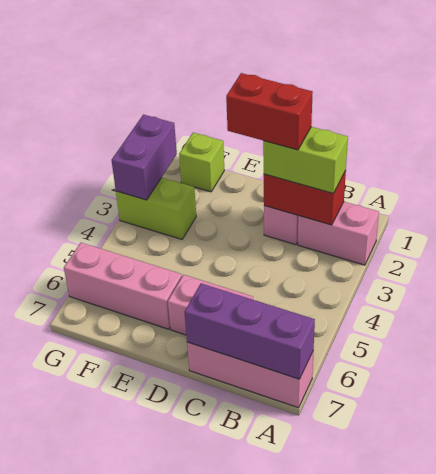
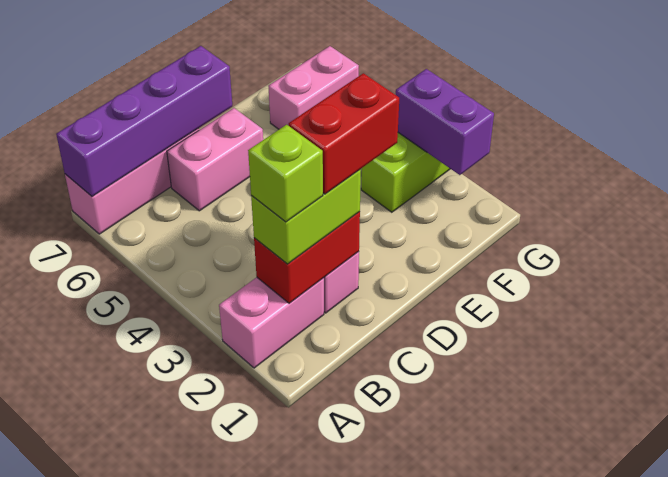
purple brick A7:C7 level 2 -> purple brick A7:D7 level 2
pink brick E6:G6 level 1 -> pink brick F6:G6 level 1
lime brick F1 level 1 -> lime brick B2 level 4

